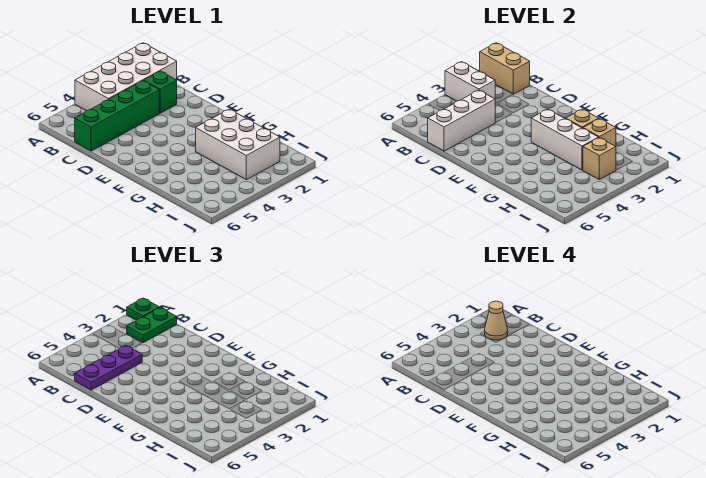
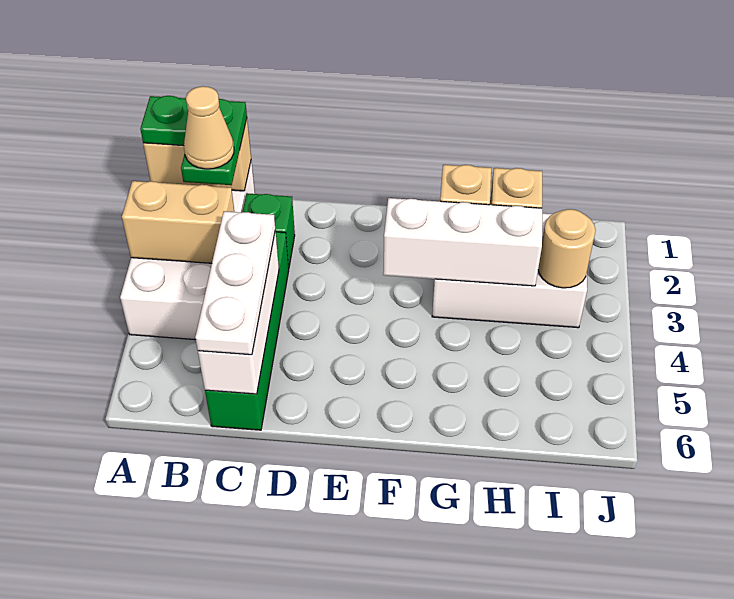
white brick A3:B3 level 2 -> tan brick A3:B3 level 2
purple plate C4:C6 level 3 -> white plate C4:C6 level 3
tan brick I3 level 2 -> tan round brick I3 level 2

